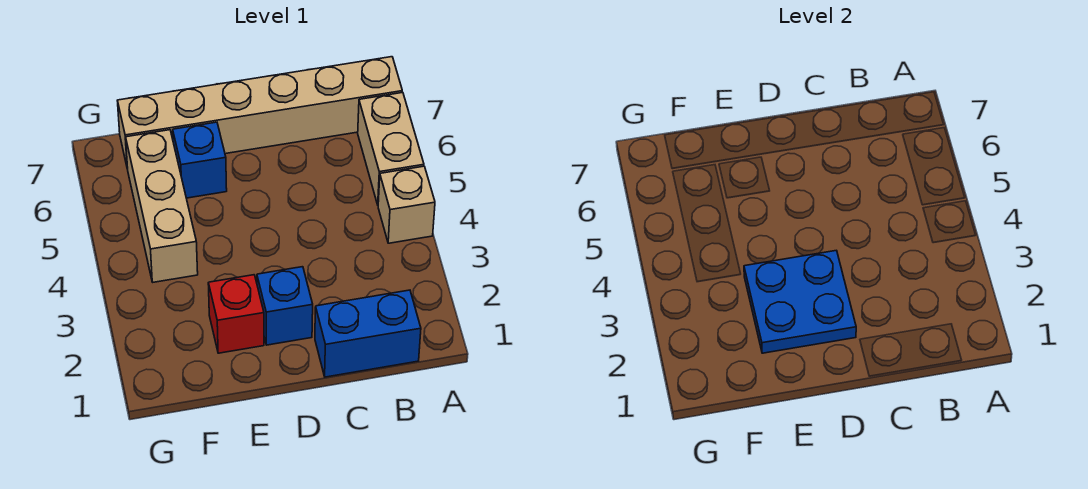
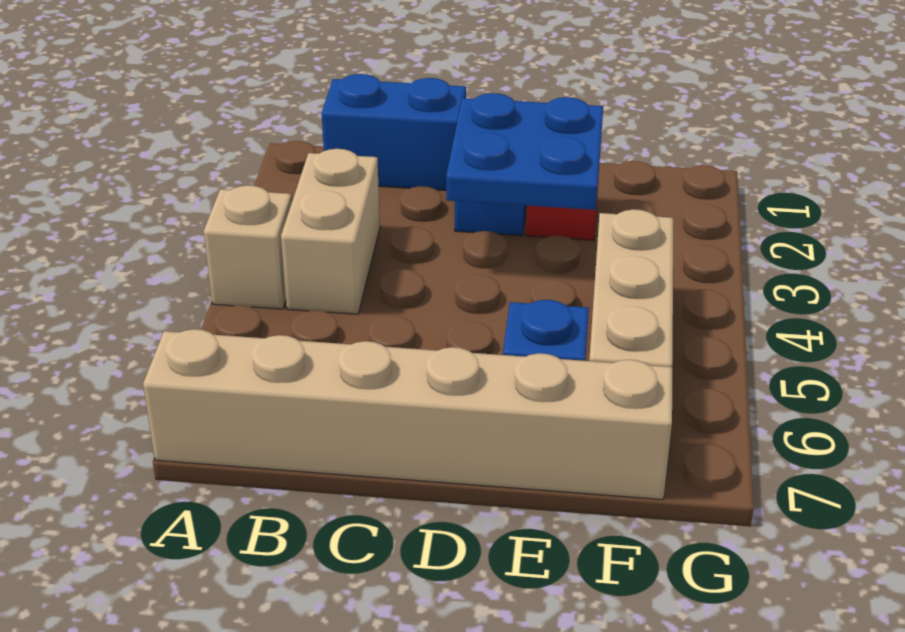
tan brick A5:A6 level 1 -> tan brick B3:B4 level 1

